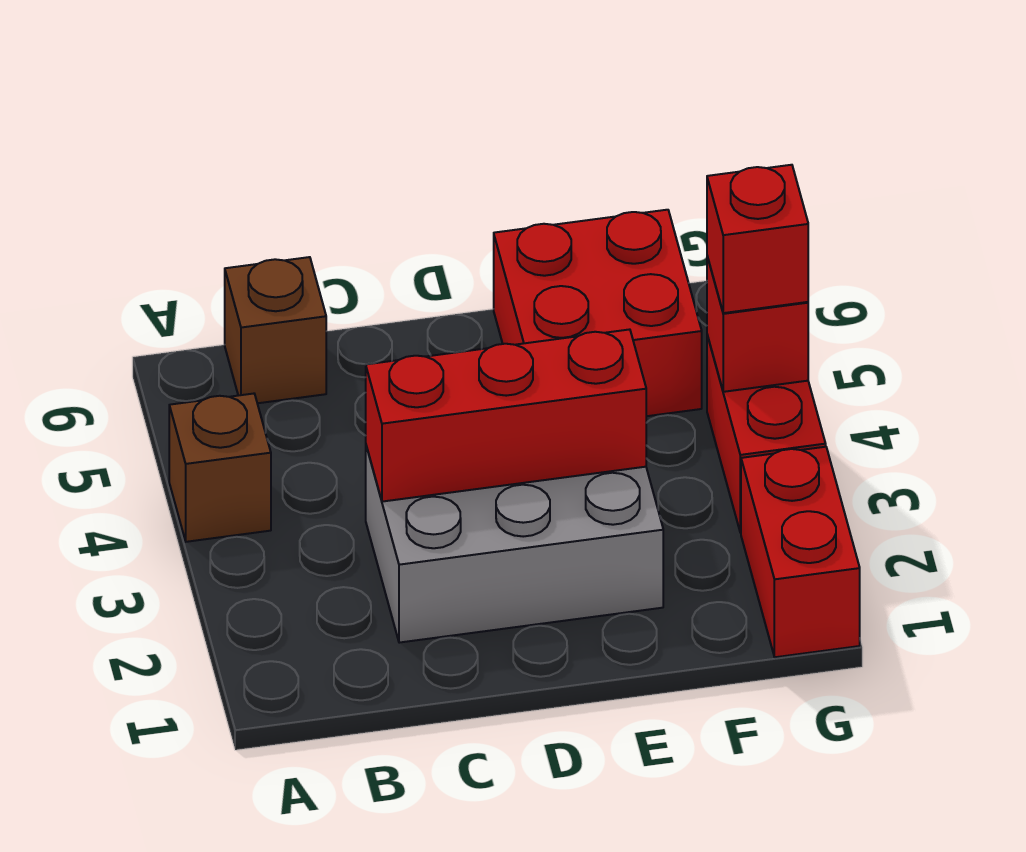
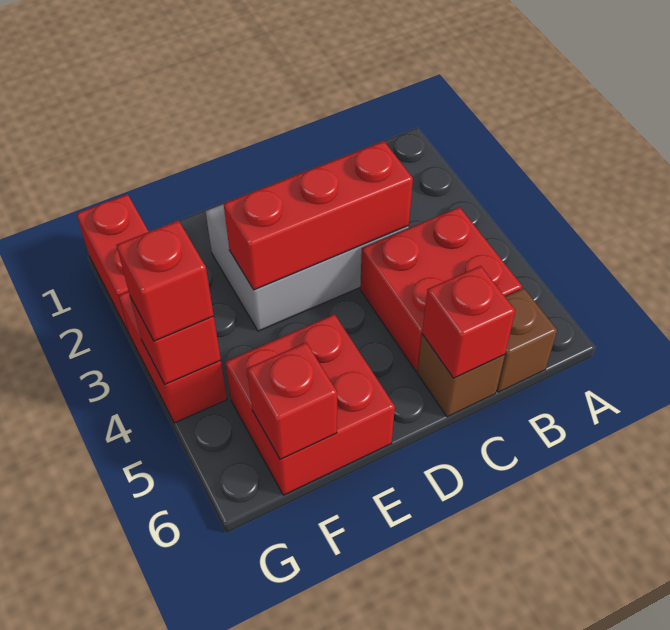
brown brick A4 level 1 -> brown brick C6 level 1
none -> red brick B4:C5 level 1
none -> red brick C6 level 2
none -> red brick F6 level 2

